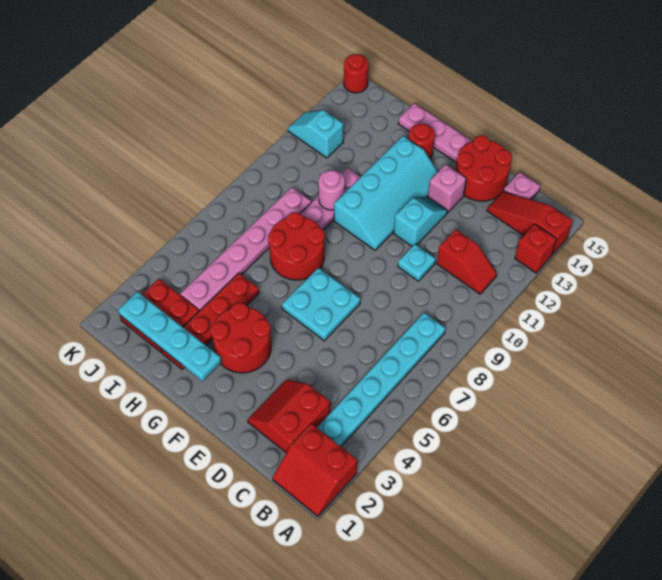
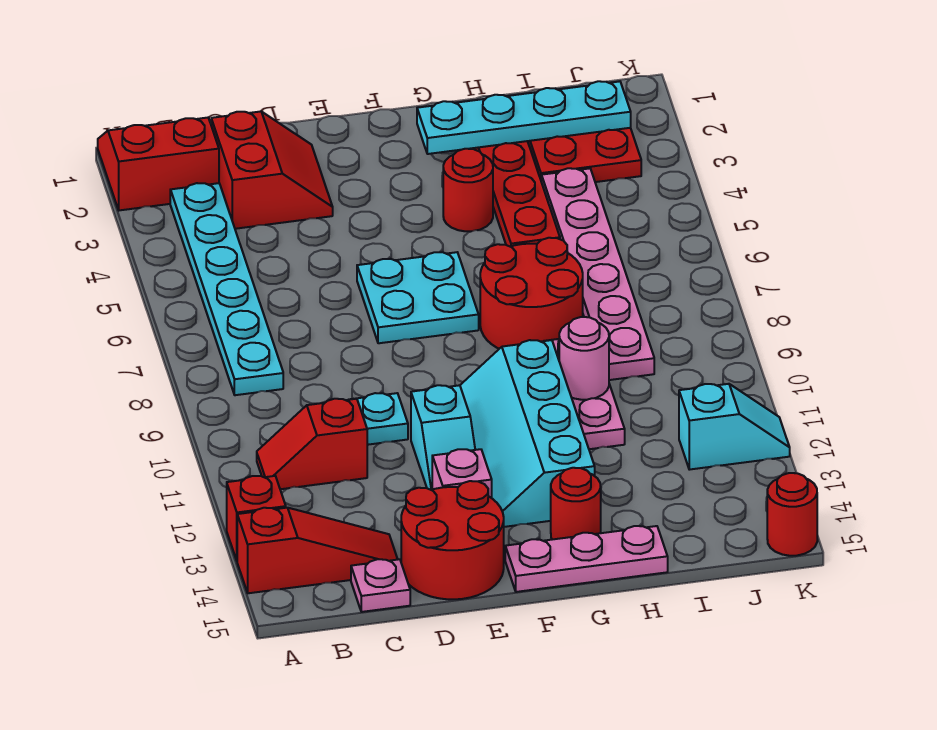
red round brick F3:G4 level 1 -> red round brick G4 level 1

